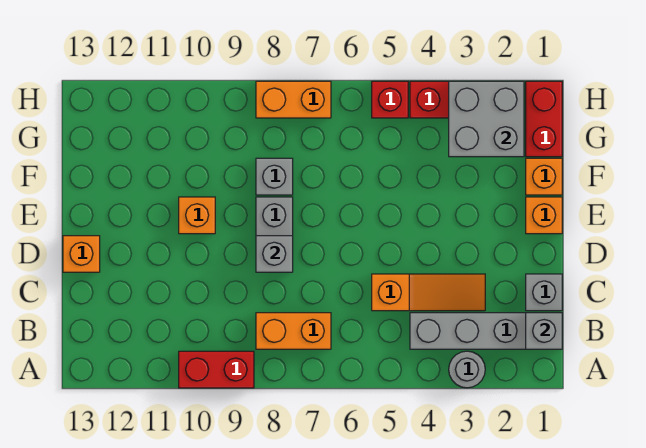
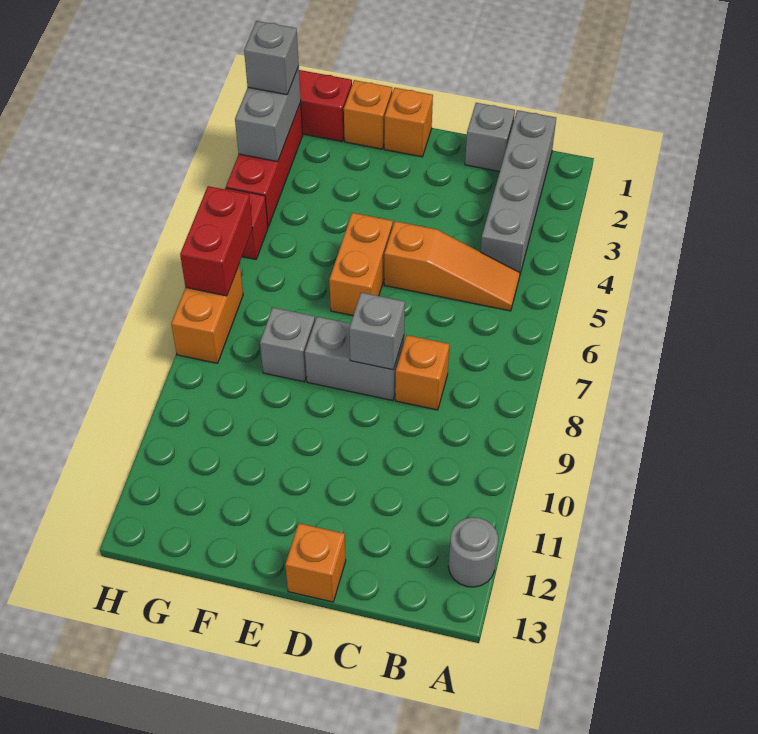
grey round brick A3 level 1 -> grey round brick A12 level 1
red brick A9:A10 level 1 -> red brick H6:H7 level 2
grey brick B1 level 2 -> grey brick H2 level 3
orange brick B7:B8 level 1 -> orange brick E5:E6 level 1
orange slope C3:C5 level 1 top 5 -> orange slope B5:D5 level 1 top D
orange brick E10 level 1 -> orange brick C8 level 1
grey brick G2:H3 level 2 -> grey brick H2:H3 level 2

